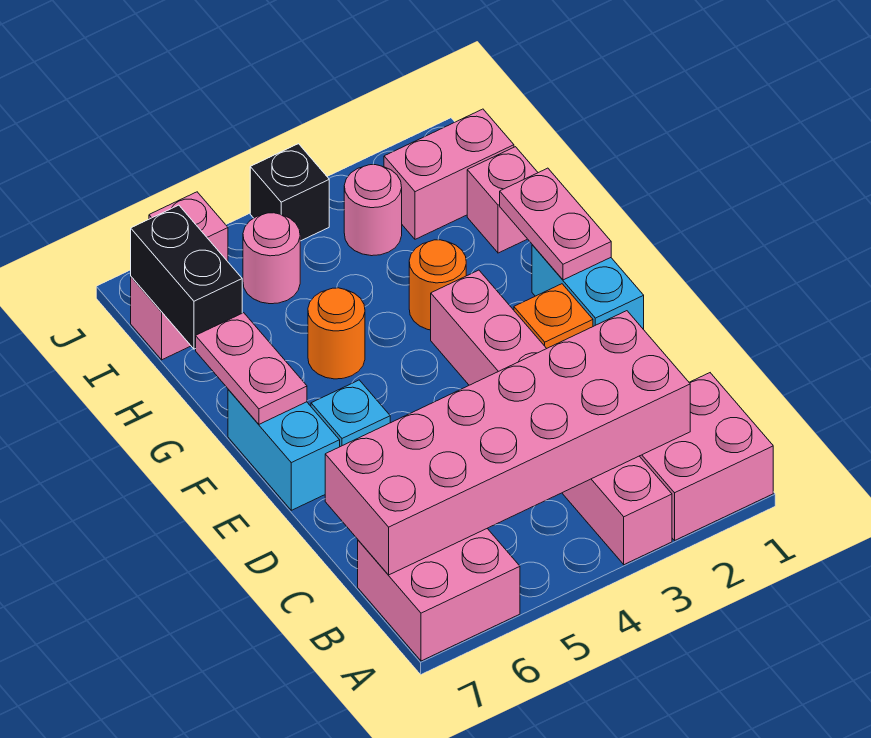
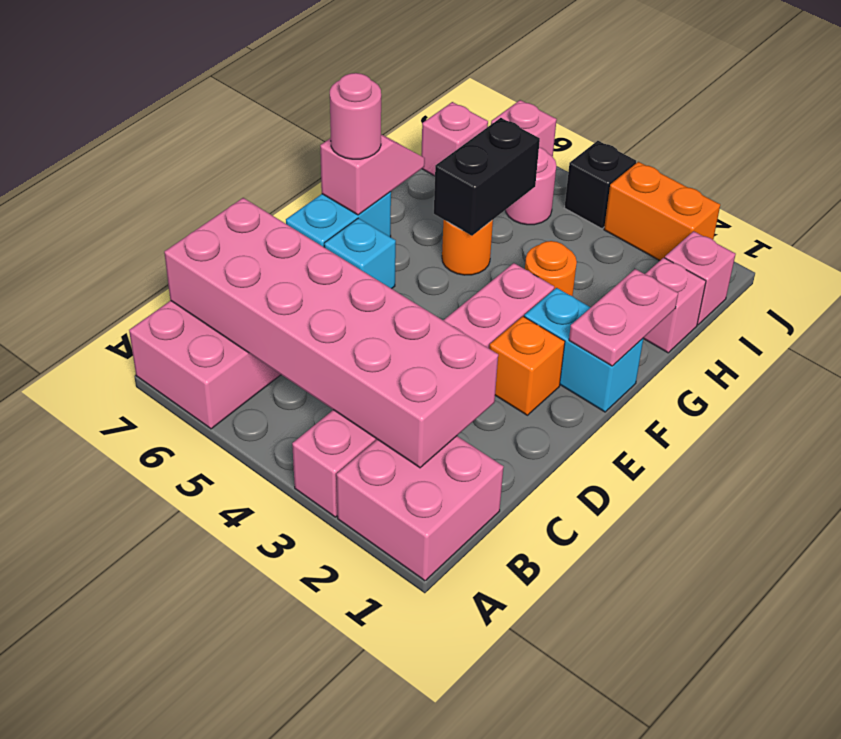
cyan brick E1:F1 level 1 -> cyan brick F1:F2 level 1
pink plate F7:G7 level 2 -> pink slope F7:G7 level 2 top F
black brick H7:I7 level 2 -> black brick G5:H5 level 2
pink brick I1:I2 level 1 -> pink brick I1 level 1
pink round brick I3 level 1 -> pink round brick F7 level 3
none -> orange brick J2:J3 level 1

